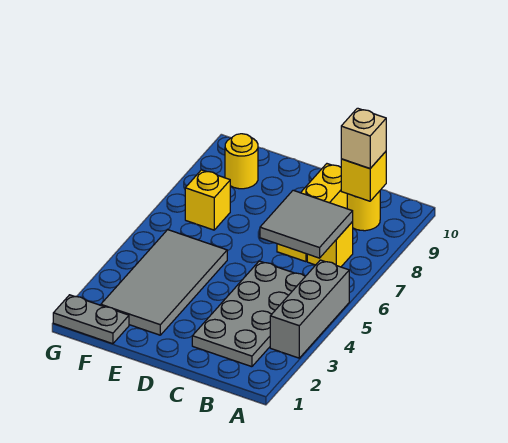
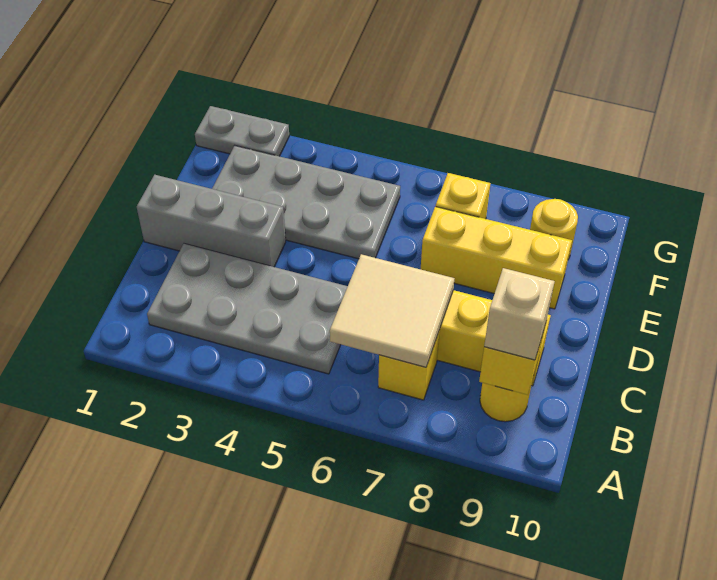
grey brick A3:A5 level 1 -> grey brick D1:D3 level 1
grey tile B6:C7 level 2 -> tan tile B6:C7 level 2
grey tile E2:F5 level 1 -> grey plate E2:F5 level 1
none -> yellow brick E7:E9 level 1
grey plate F1:G1 level 1 -> grey plate G1:G2 level 1

